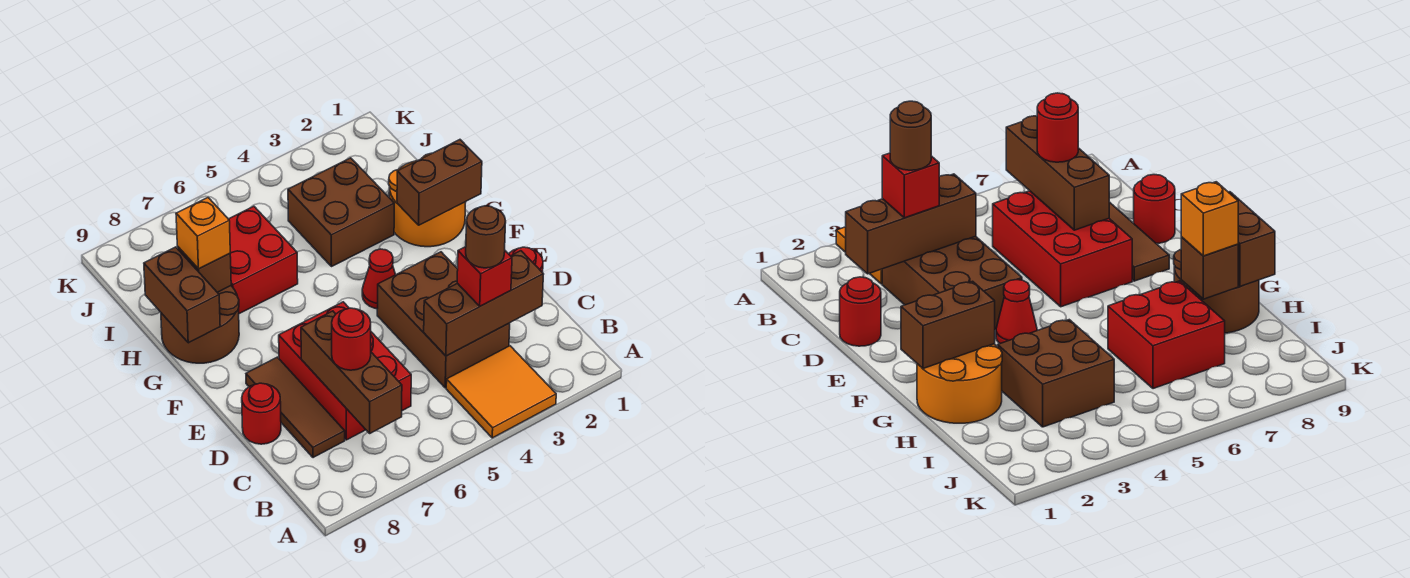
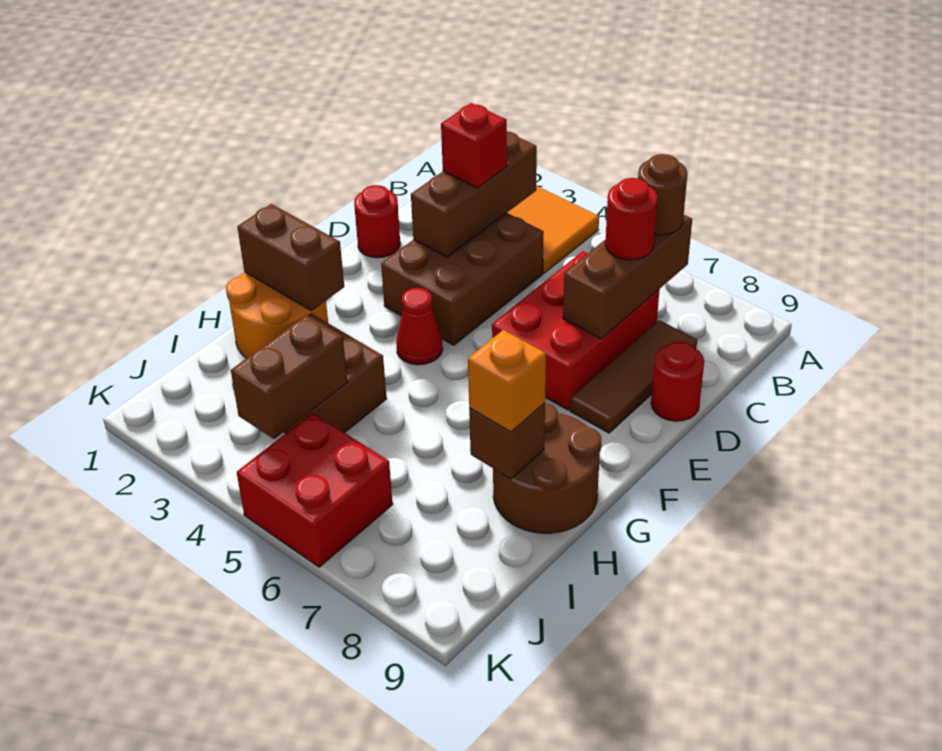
brown brick C2:C4 level 2 -> brown brick B3:D3 level 2
brown round brick C3 level 4 -> brown round brick B7 level 3
brown brick G9:H9 level 2 -> brown brick I4:J4 level 2
red brick H6:I7 level 1 -> red brick J5:K6 level 1

